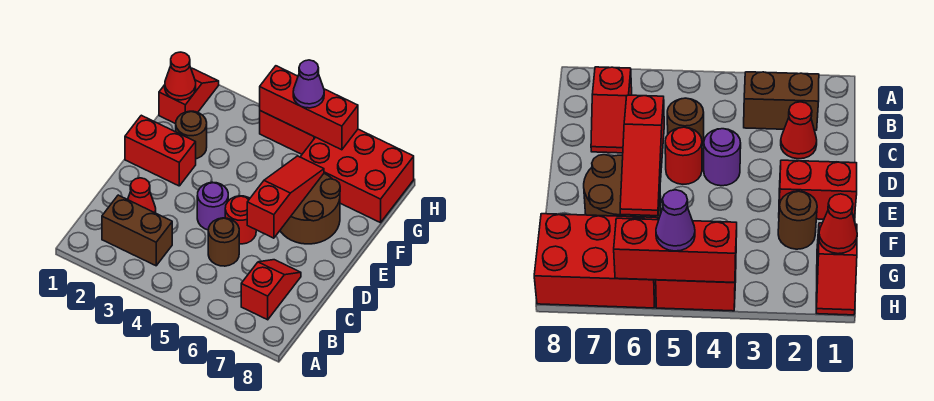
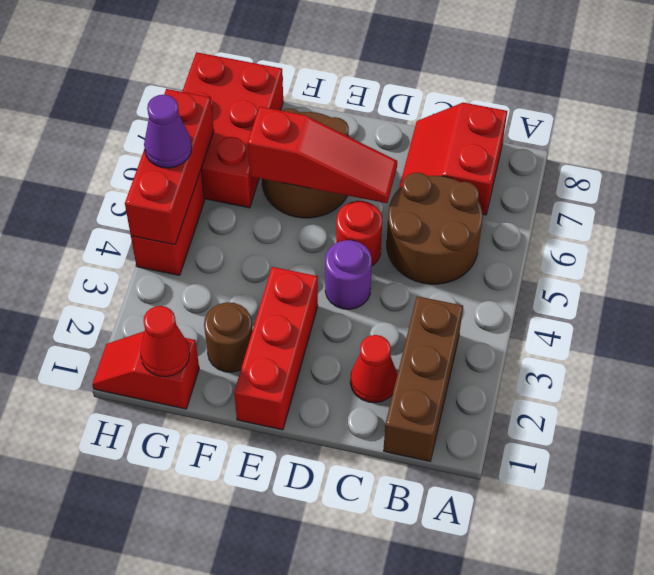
brown brick B2:B3 level 1 -> brown brick B1:B3 level 1
red slope B7:C7 level 1 top B -> red slope B7:C8 level 1 top B
brown round brick C5 level 1 -> brown round brick B5:C6 level 1
red slope D6:F6 level 2 top D -> red slope D6:F6 level 2 top F
red brick E1:E2 level 1 -> red brick E1:E3 level 1

